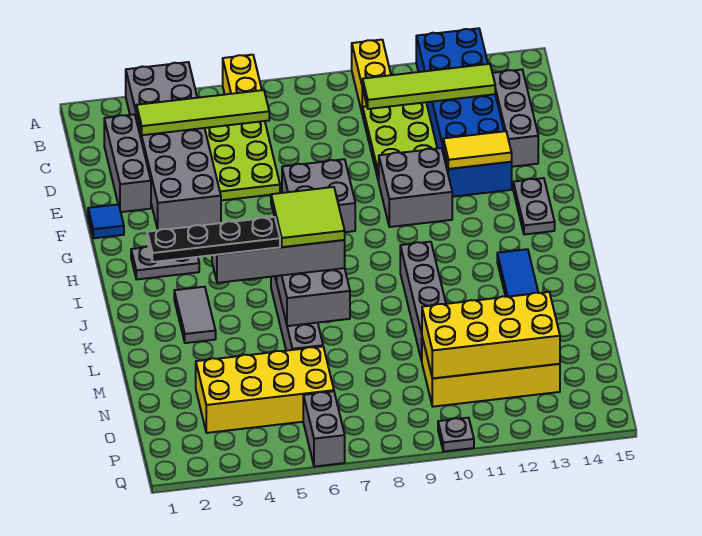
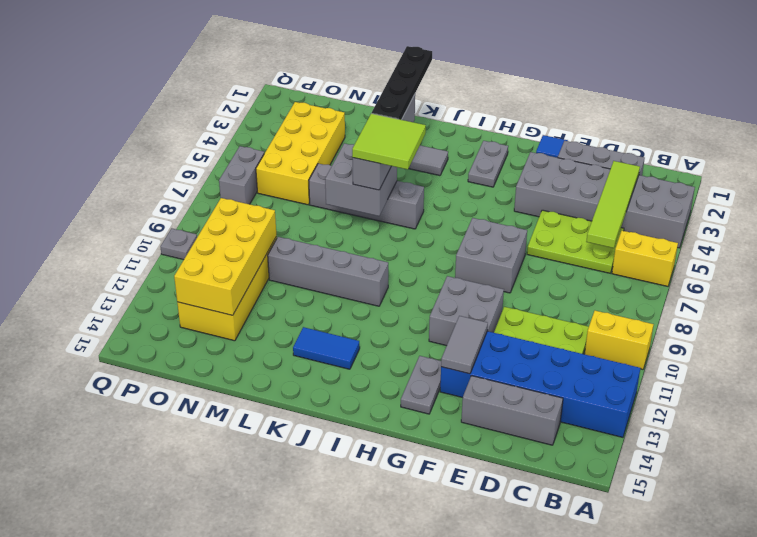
lime tile C10:C13 level 2 -> none
yellow tile F12:F13 level 2 -> grey tile F12:F13 level 2
grey plate G14:H14 level 1 -> grey plate G13:G14 level 1
grey brick P6:Q6 level 1 -> grey brick P6:P7 level 1

